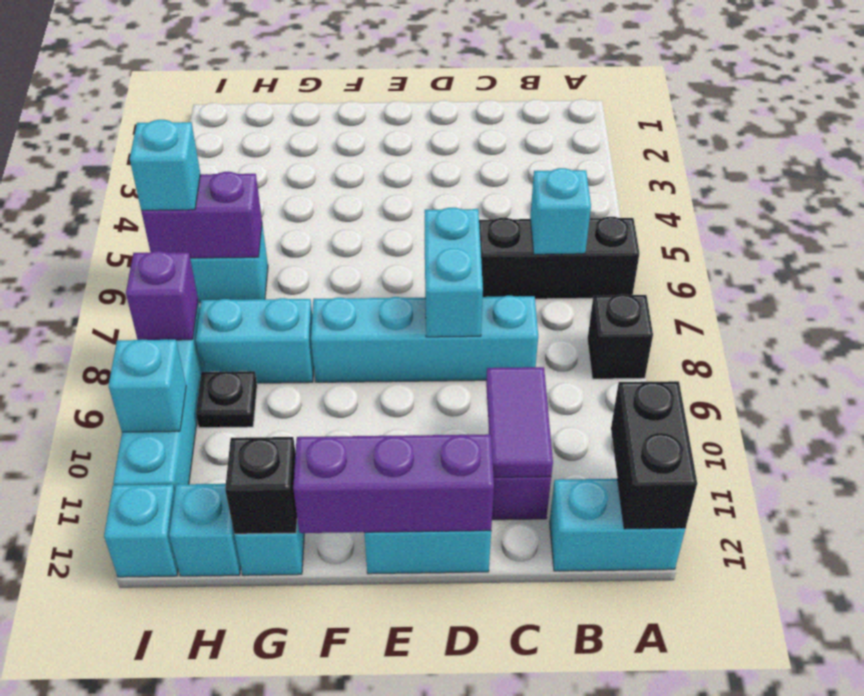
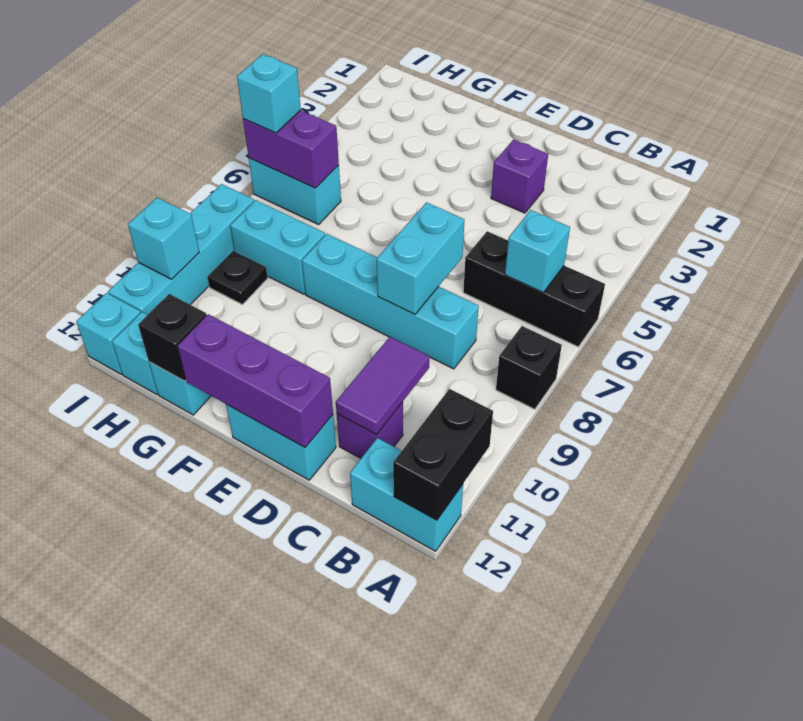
purple brick I8 level 2 -> purple brick D3 level 1

